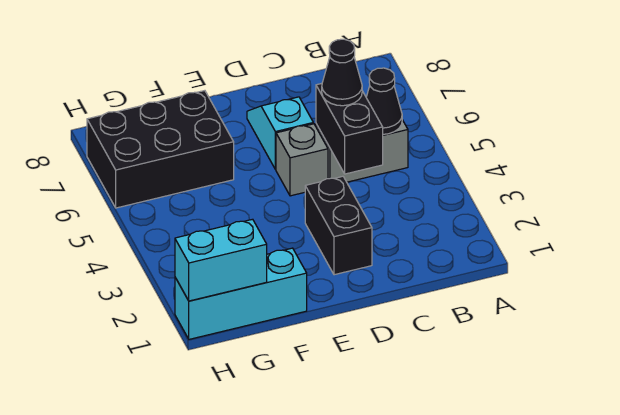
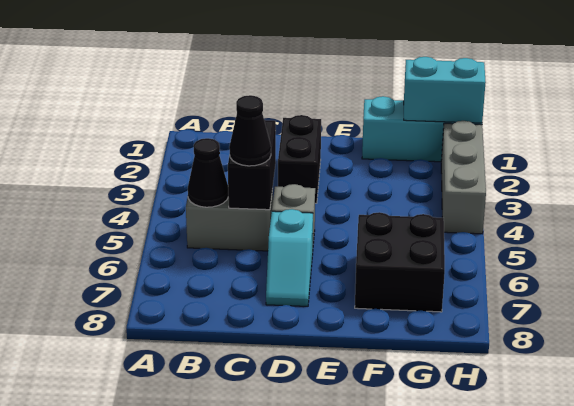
black brick F6:H7 level 1 -> black brick F6:G7 level 1
none -> grey brick H2:H4 level 1

